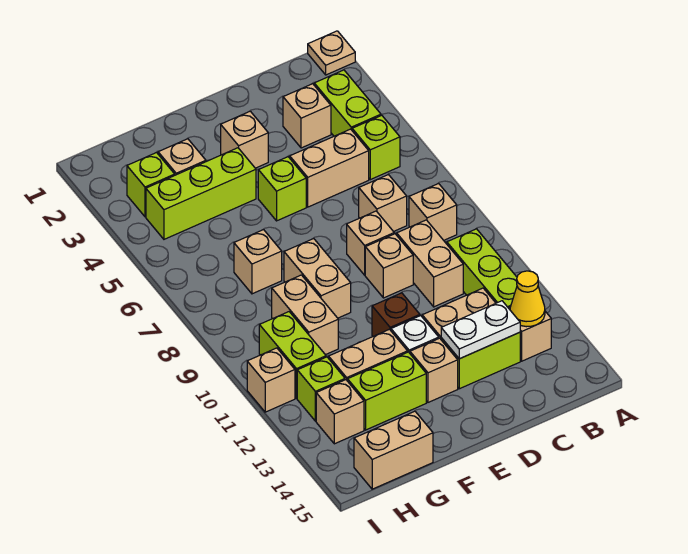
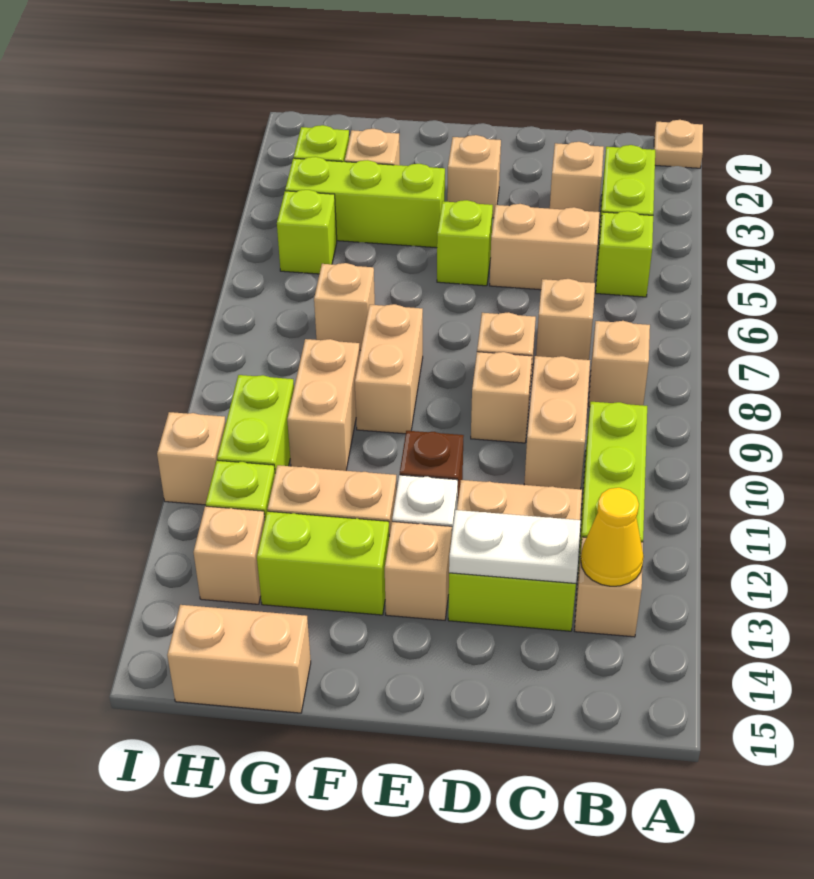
none -> lime brick H5 level 1

